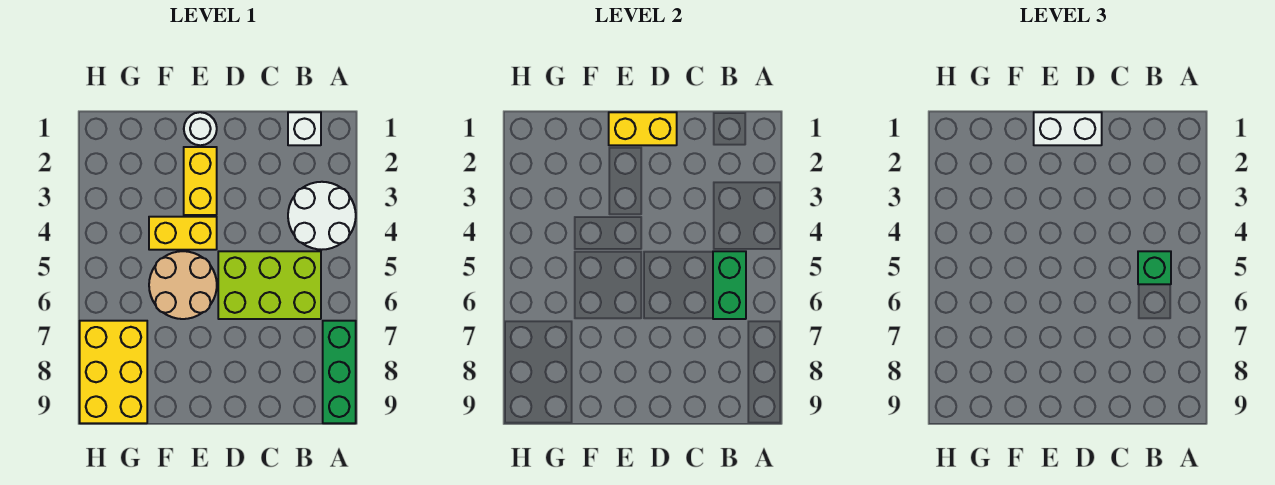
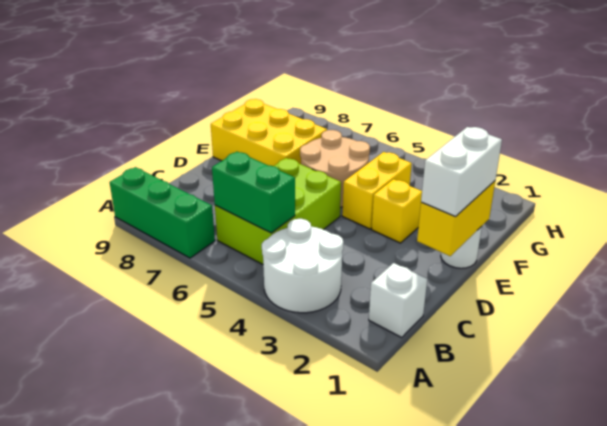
green brick B5 level 3 -> none
yellow brick E2:E3 level 1 -> yellow brick E3 level 1
yellow brick G7:H9 level 1 -> yellow brick E7:F9 level 1

